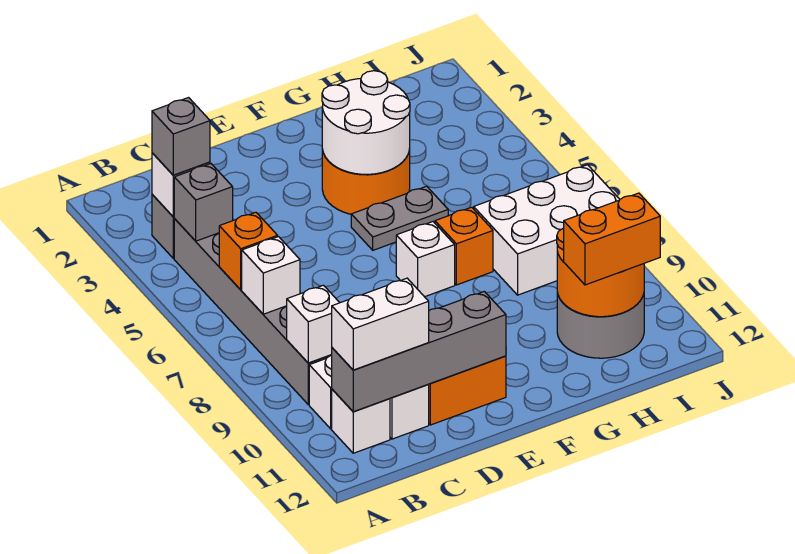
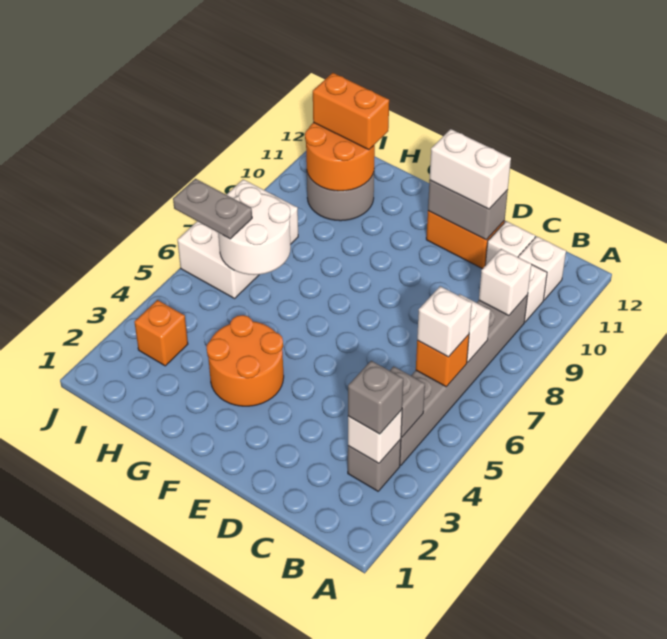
grey brick B11:E11 level 2 -> grey brick D11:E11 level 2
white brick B11:C11 level 3 -> white brick D11:E11 level 3
white round brick F3:G4 level 2 -> white round brick H6:I7 level 2
grey plate F5:G5 level 1 -> grey plate I6:J6 level 3
white brick F7 level 1 -> white brick B6 level 3
orange brick G7 level 1 -> orange brick I3 level 1
white brick H7:J8 level 1 -> white brick I6:J8 level 1

